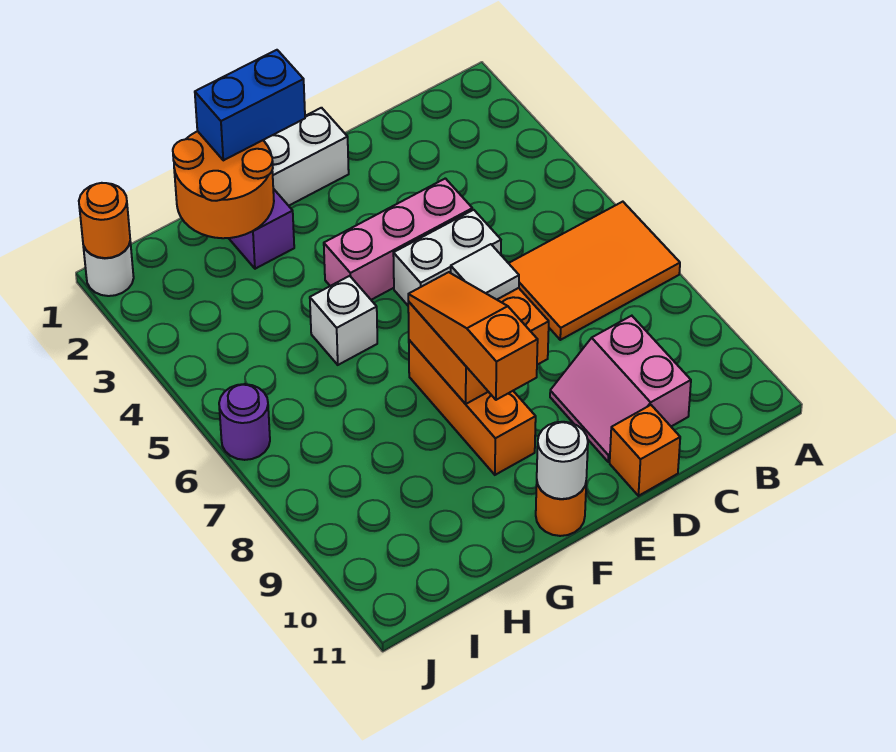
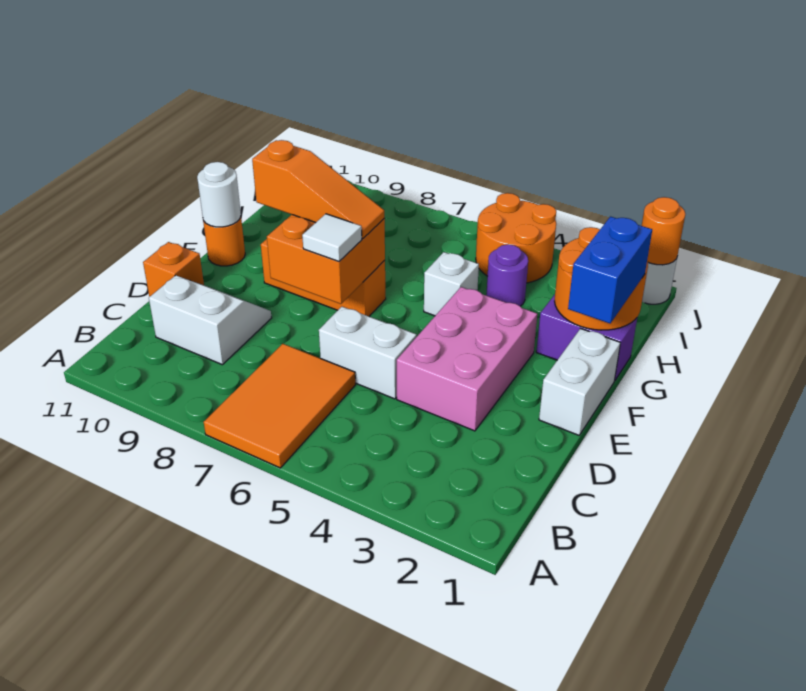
pink slope C9:D10 level 1 top C -> white slope C9:D10 level 1 top C
pink brick D4:F4 level 1 -> pink brick D3:F4 level 1
white brick D5:E5 level 1 -> white brick D5:D6 level 1
none -> orange round brick I4:J5 level 1
purple round brick J6 level 1 -> purple round brick H4 level 1

